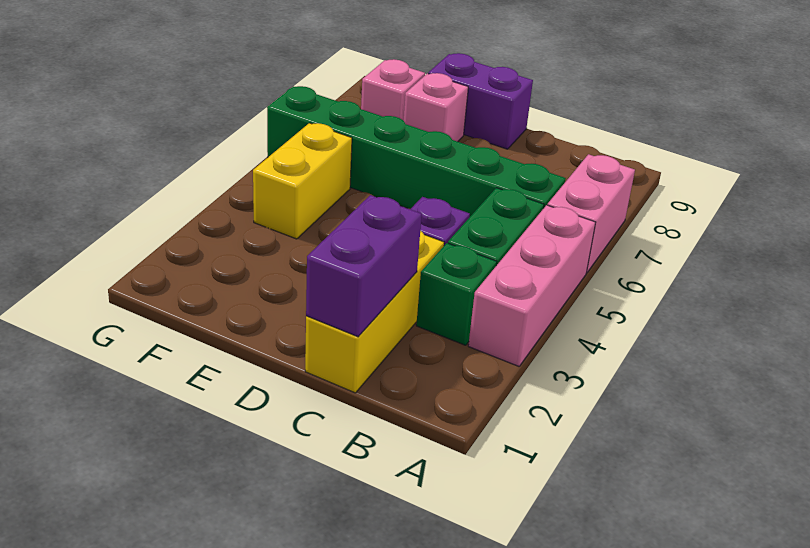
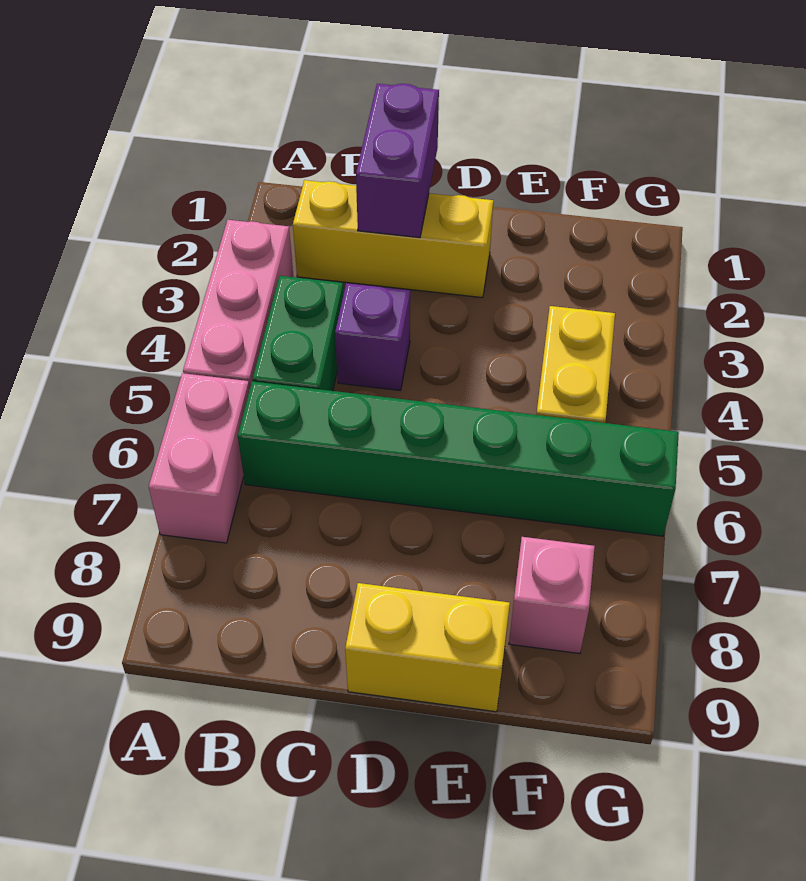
green brick B3 level 1 -> none
yellow brick C1:C3 level 1 -> yellow brick B2:D2 level 1
purple brick D9:E9 level 1 -> yellow brick D9:E9 level 1
pink brick E8 level 1 -> none

